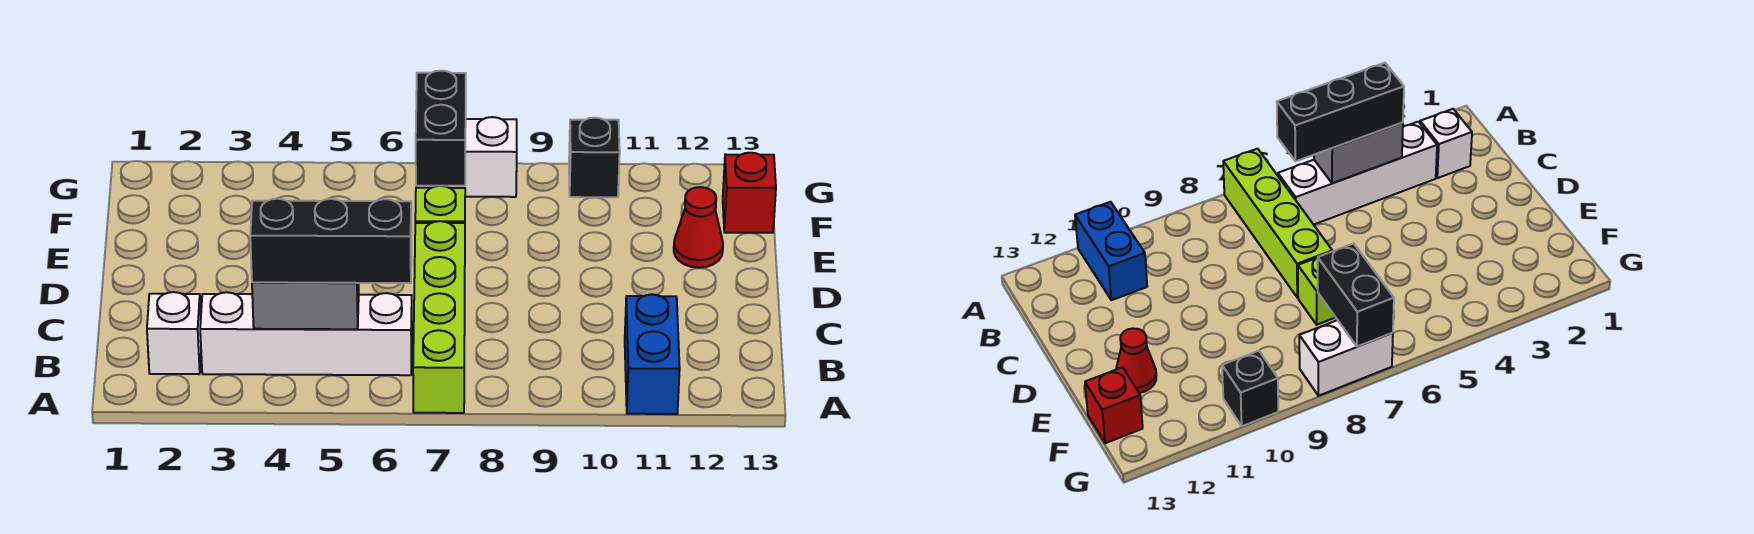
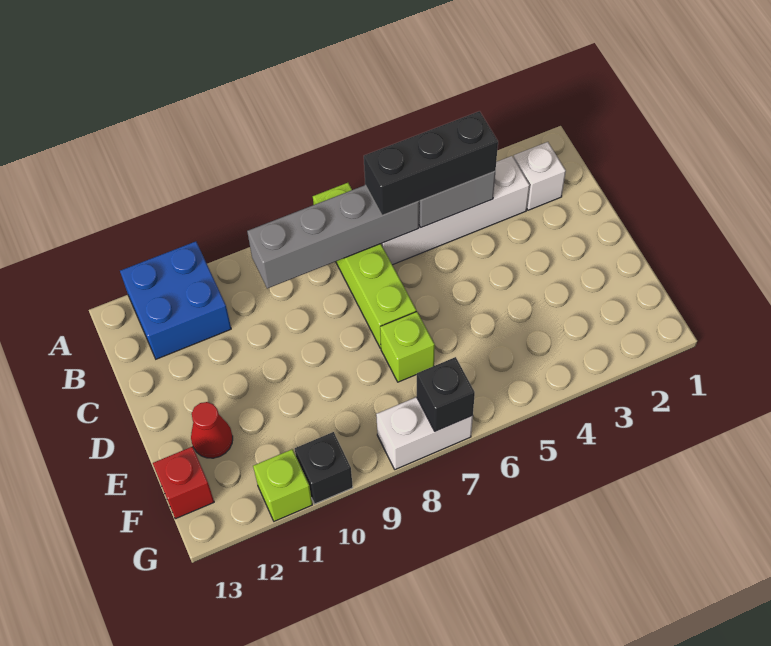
blue brick A11:B11 level 1 -> blue brick A11:B12 level 1
none -> grey brick B6:B9 level 2
black brick F7:G7 level 2 -> black brick G7 level 2
none -> lime brick G11 level 1

